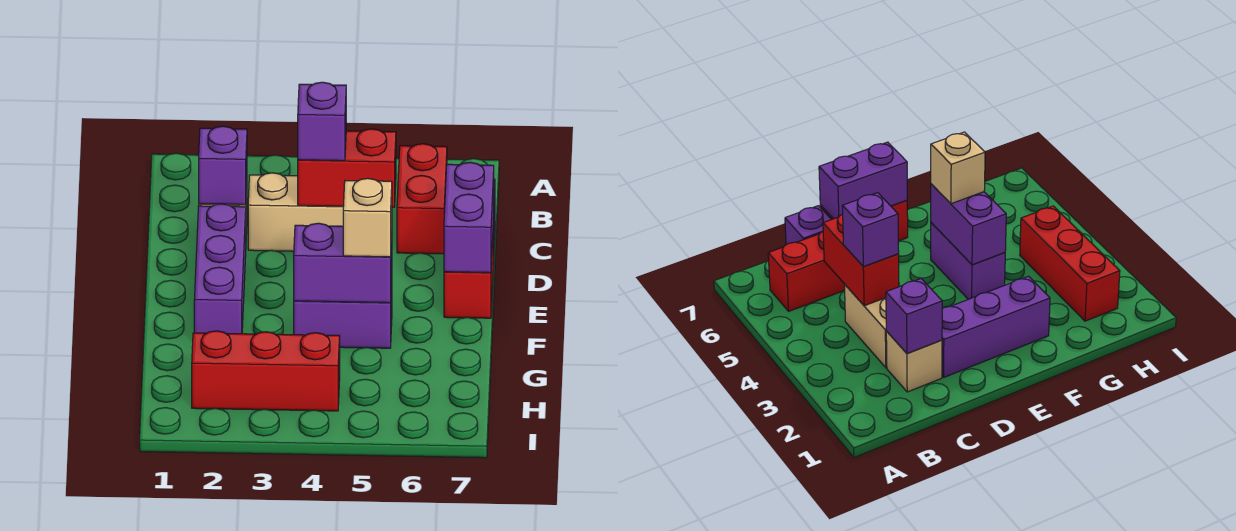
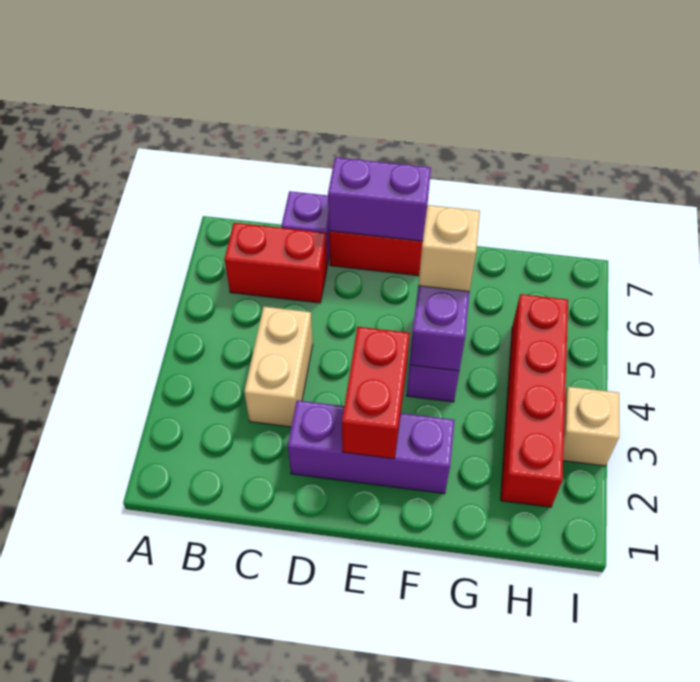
tan brick C2 level 1 -> tan brick I3 level 1
purple brick C2 level 2 -> none
red brick C4:C5 level 2 -> red brick E2:E3 level 2
purple brick C4 level 3 -> none
red brick H2:H4 level 1 -> red brick H2:H5 level 1

